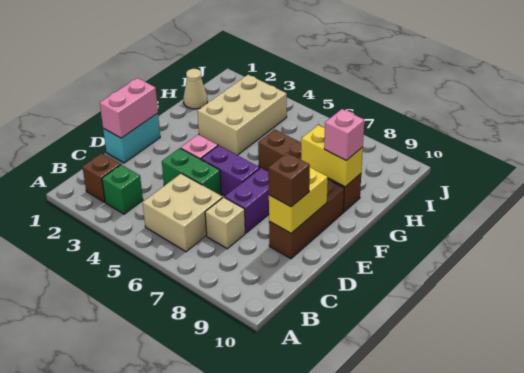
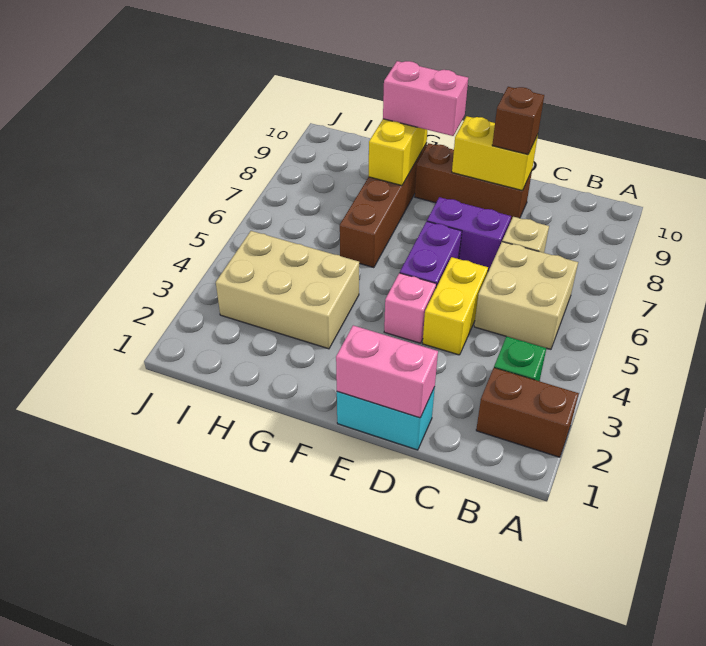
brown brick B2 level 1 -> brown brick A2:B2 level 1
green brick D4:D5 level 1 -> yellow brick D4:D5 level 1
pink brick G9 level 3 -> pink brick F9:G9 level 3
tan cone H1 level 1 -> none

